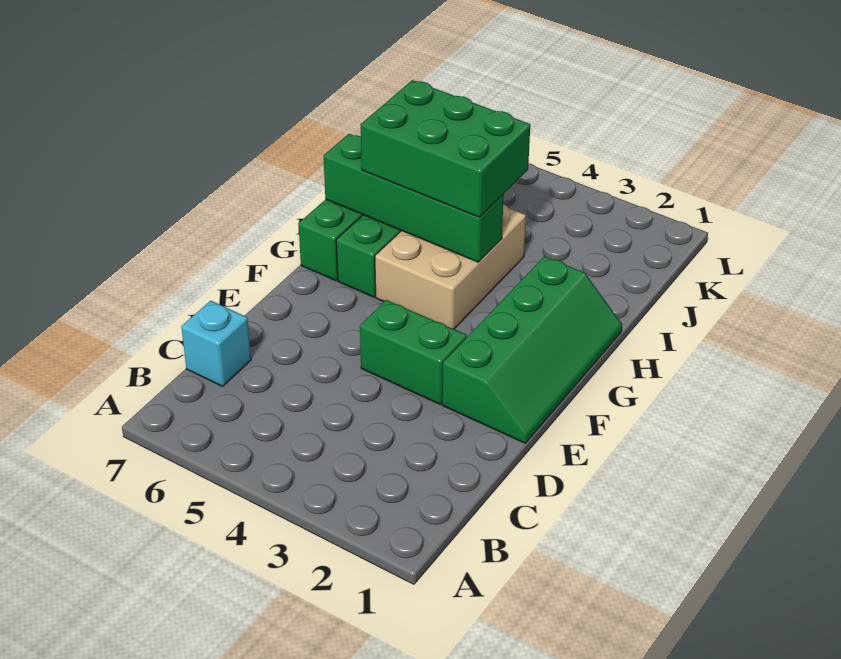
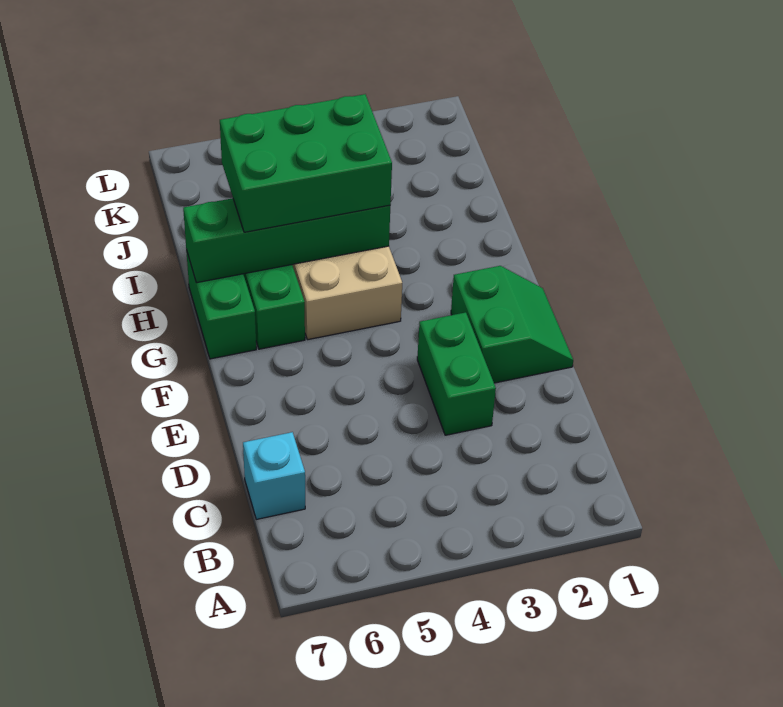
green slope E1:H2 level 1 top 2 -> green slope E1:F2 level 1 top 2
green brick E3:E4 level 1 -> green brick D3:E3 level 1

